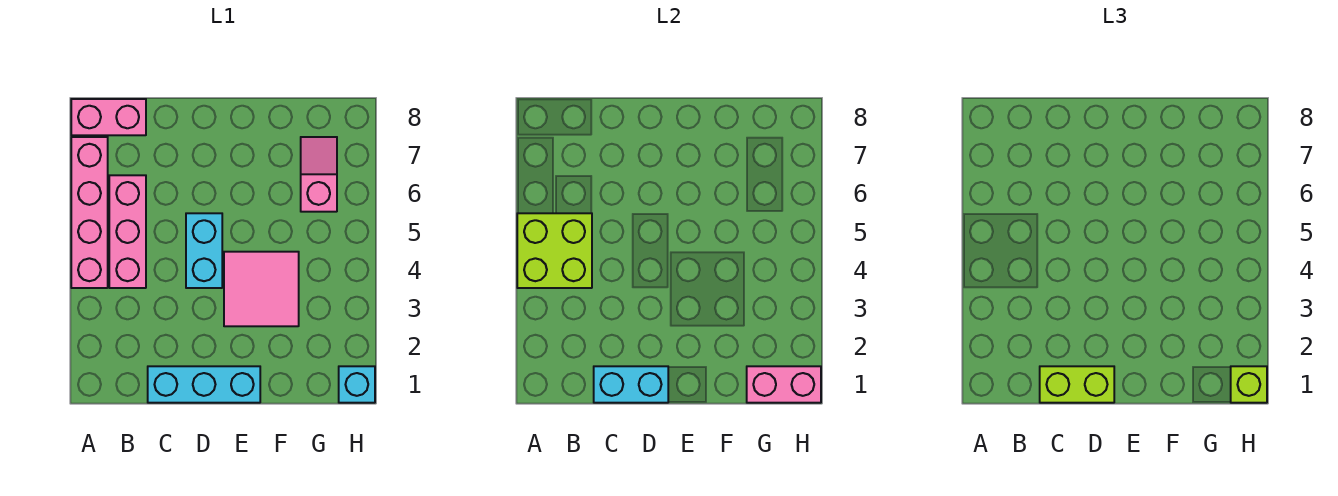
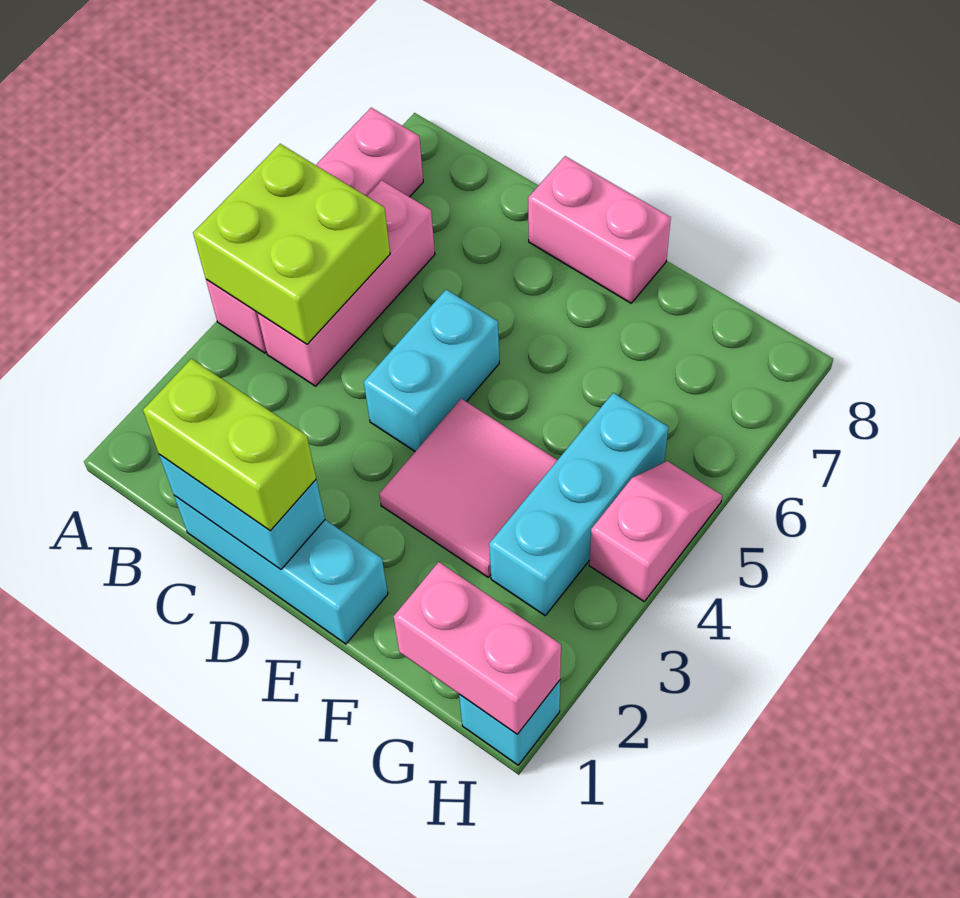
pink brick A8:B8 level 1 -> pink brick D8:E8 level 1
none -> cyan brick G3:G5 level 1
pink slope G6:G7 level 1 top 6 -> pink slope H4:H5 level 1 top 4
lime brick H1 level 3 -> none

